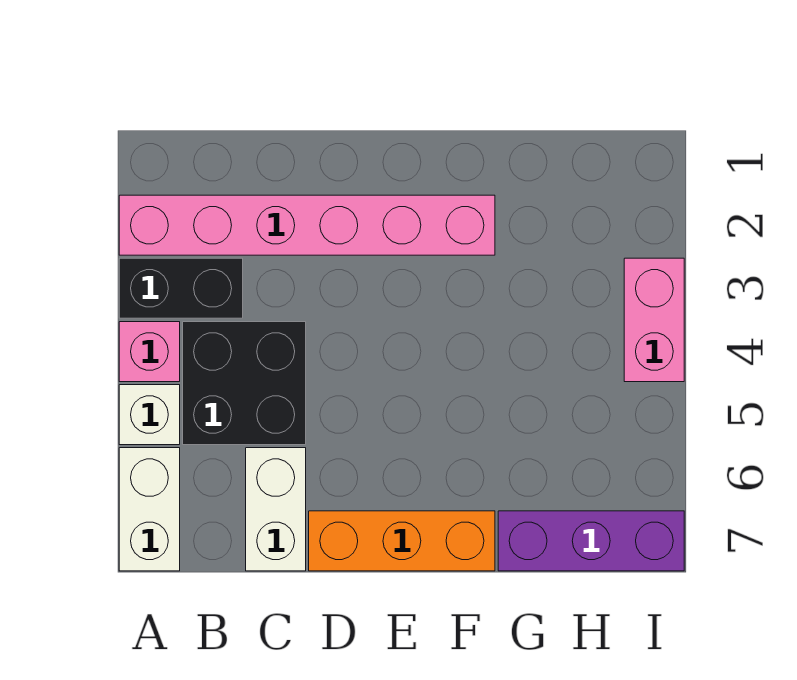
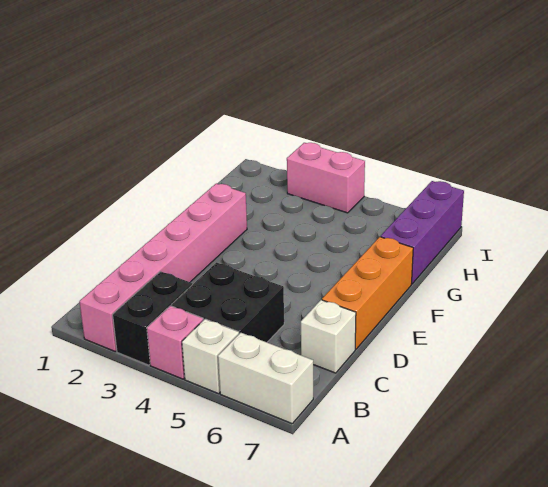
white brick C6:C7 level 1 -> white brick C7 level 1

